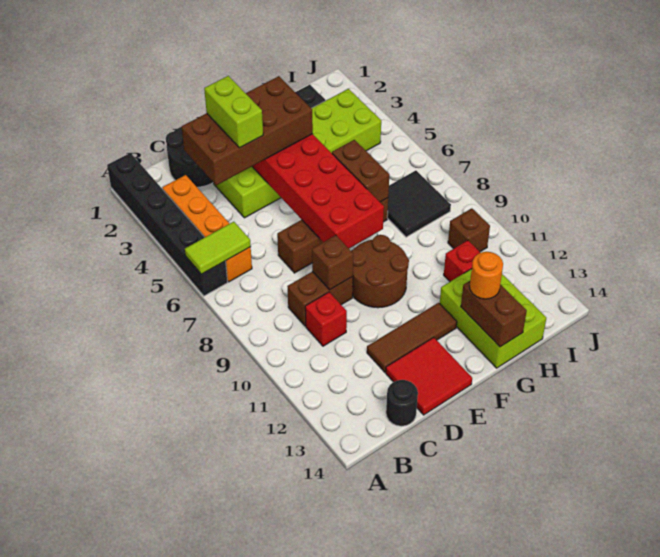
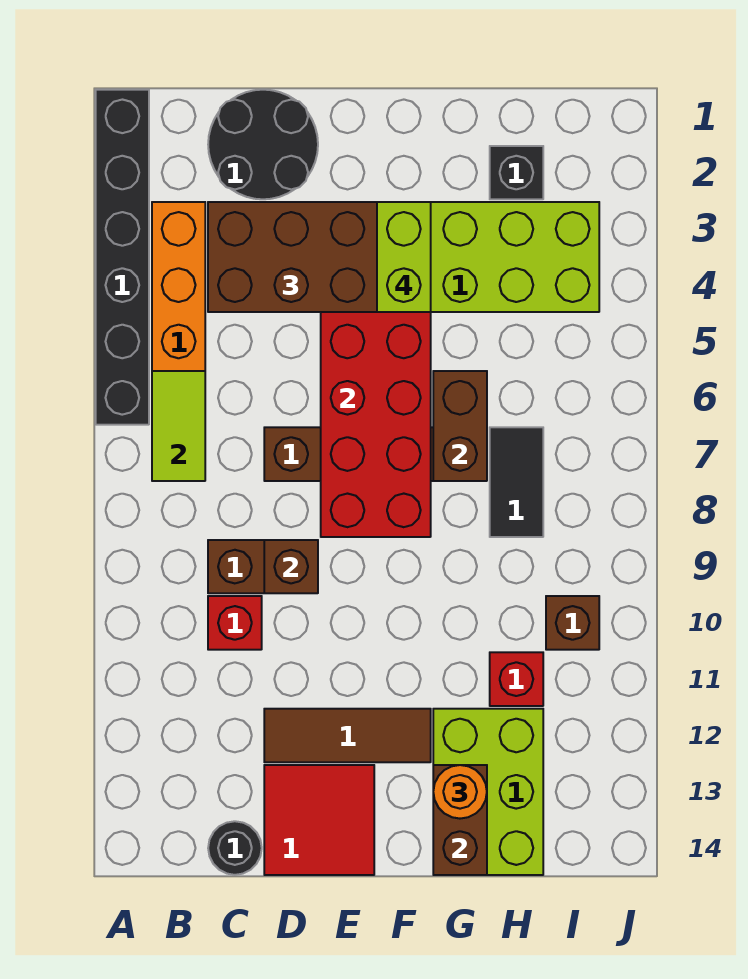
lime tile A6:B6 level 2 -> lime tile B6:B7 level 2
lime brick D3:D4 level 4 -> lime brick F3:F4 level 4
brown round brick E9:F10 level 1 -> none
black tile H7:I8 level 1 -> black tile H7:H8 level 1

